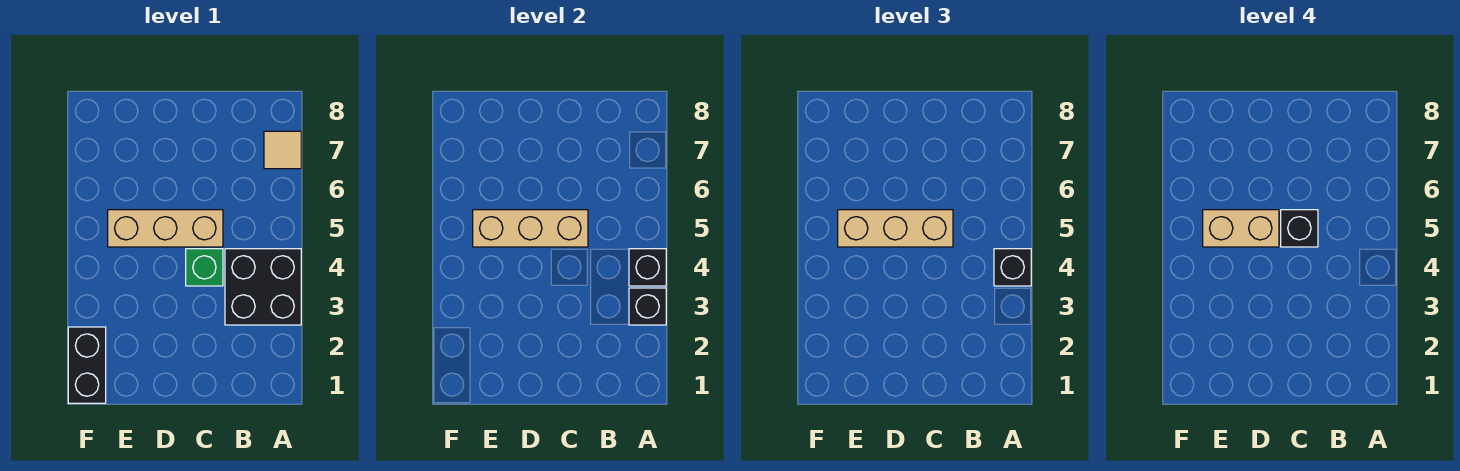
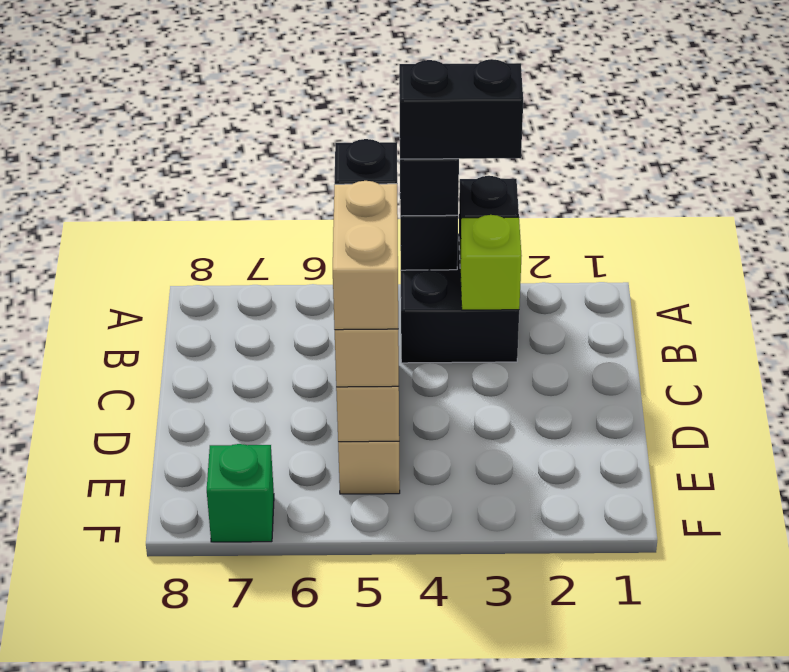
tan tile A7 level 1 -> none
none -> lime brick B3 level 2
green brick C4 level 1 -> green brick F7 level 1
black brick F1:F2 level 1 -> black brick A3:A4 level 4

